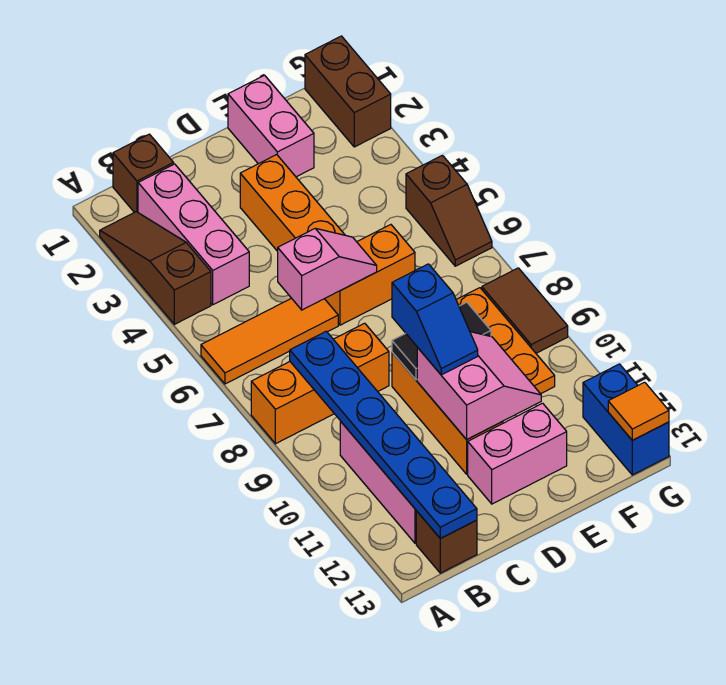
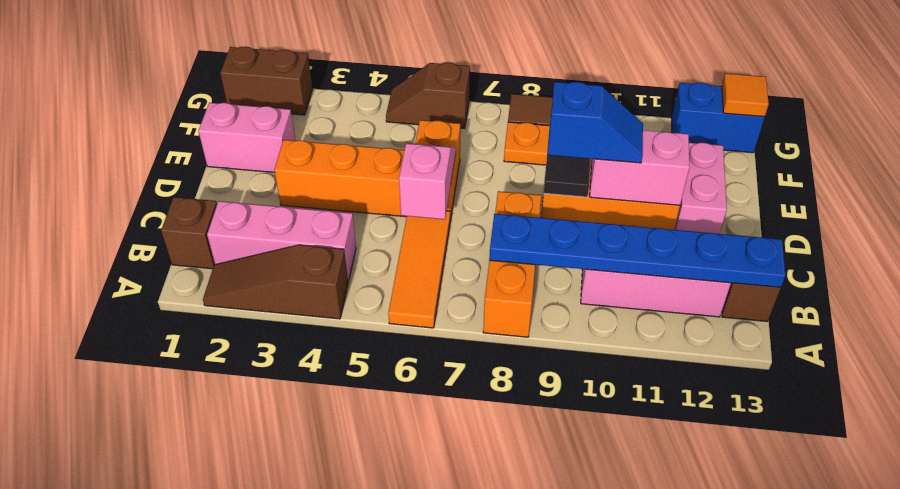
brown slope G5:G6 level 1 top 5 -> brown slope G5:G6 level 1 top 6

